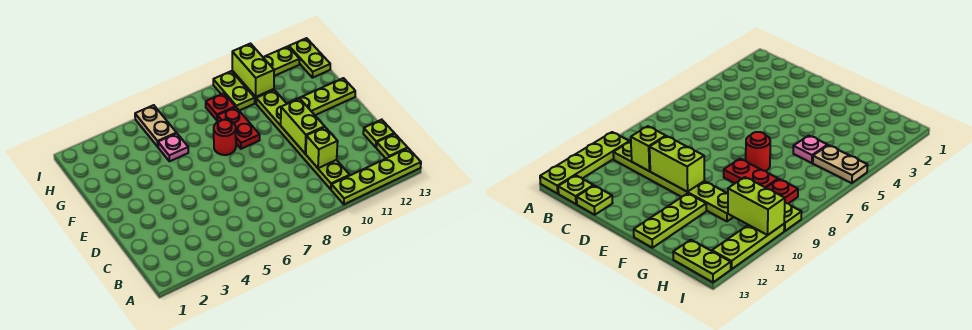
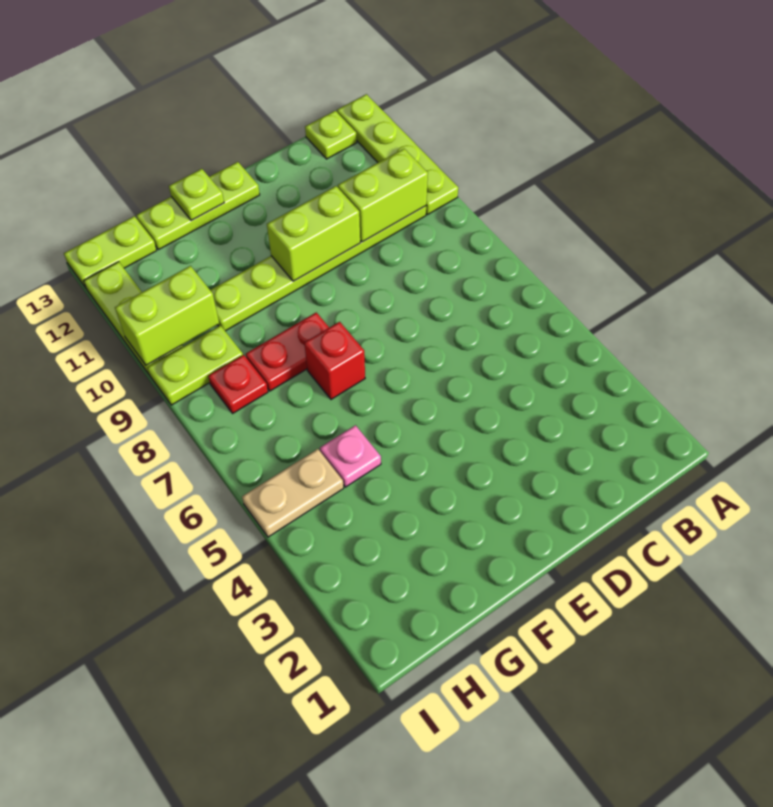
lime brick C10 level 2 -> lime brick B10:C10 level 2
lime plate C13 level 1 -> lime plate F13 level 2
red round brick F7 level 1 -> red brick F7 level 1
lime plate F11:F13 level 1 -> lime plate E13:G13 level 1

